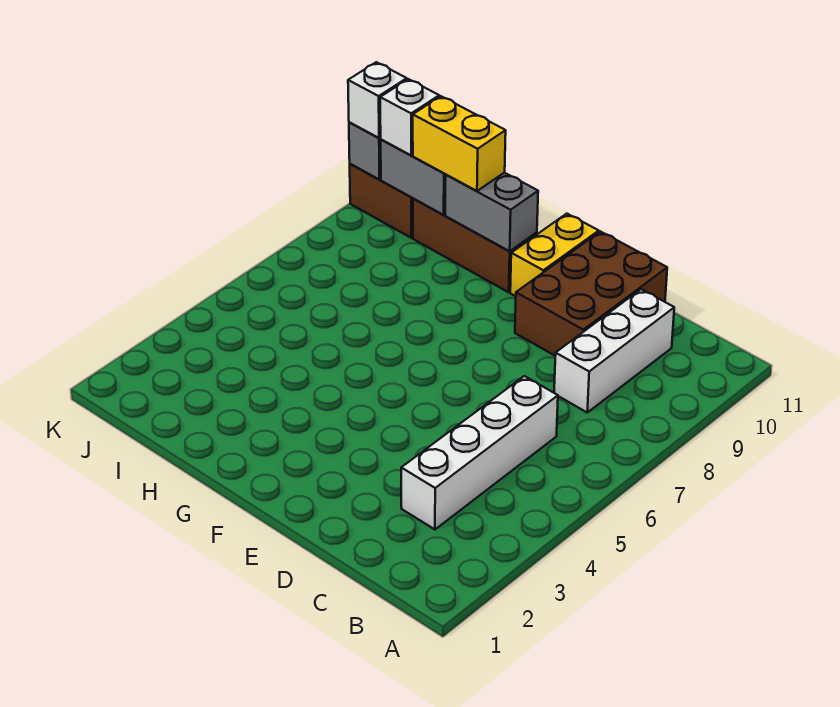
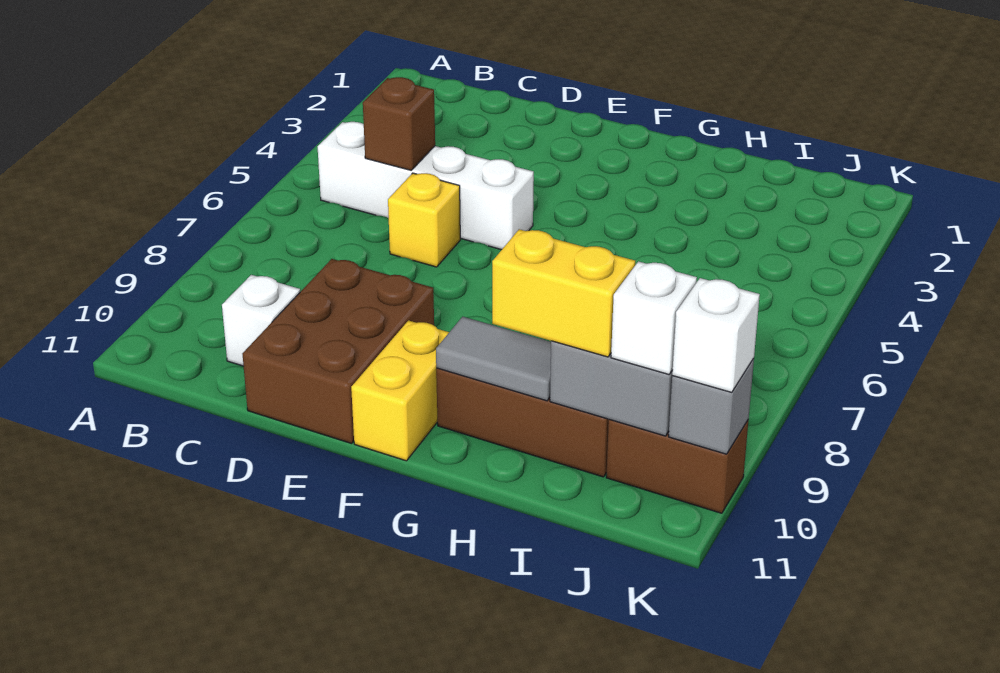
white brick C3:C6 level 1 -> white brick B5:E5 level 1
none -> brown brick C5 level 2
white brick C8:C10 level 1 -> white brick C10 level 1
none -> yellow brick D6 level 1
grey brick G10:H10 level 2 -> grey tile G10:H10 level 2

